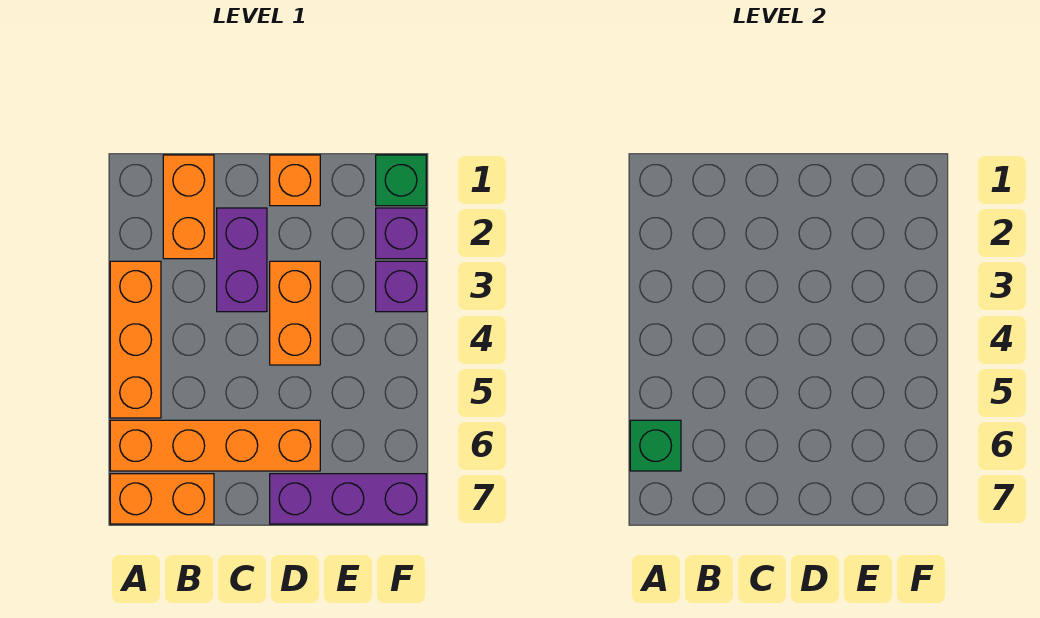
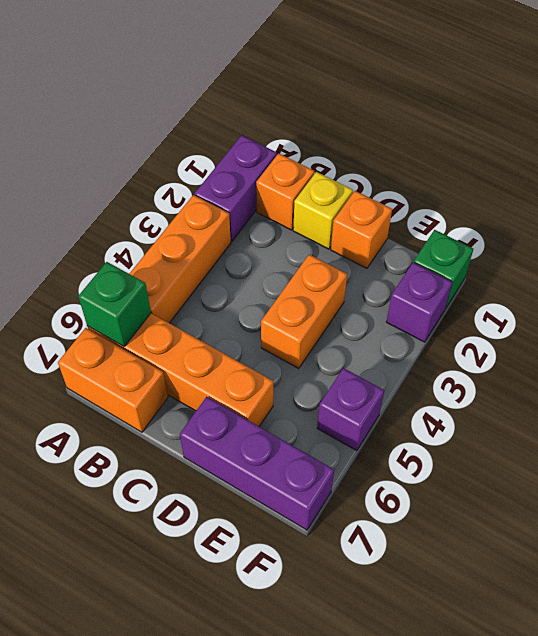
orange brick B1:B2 level 1 -> orange brick B1 level 1
none -> yellow brick C1 level 1
purple brick C2:C3 level 1 -> purple brick A1:A2 level 1
purple brick F3 level 1 -> purple brick F5 level 1

